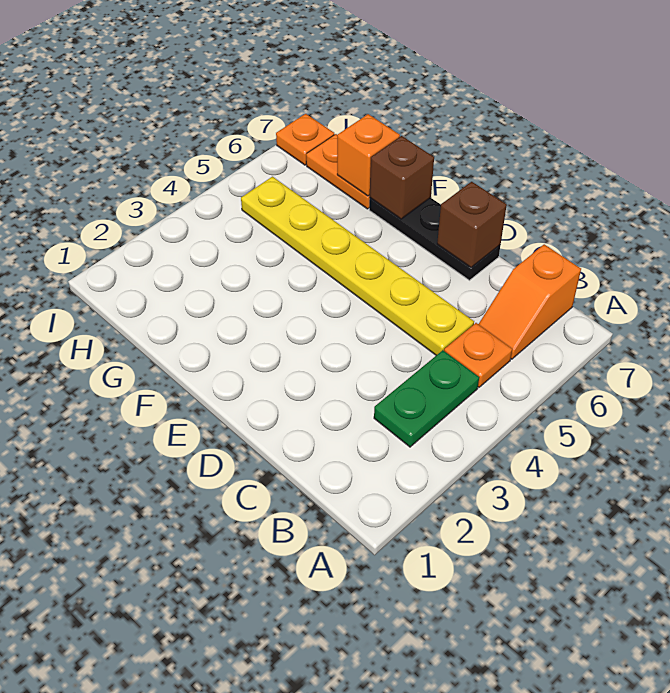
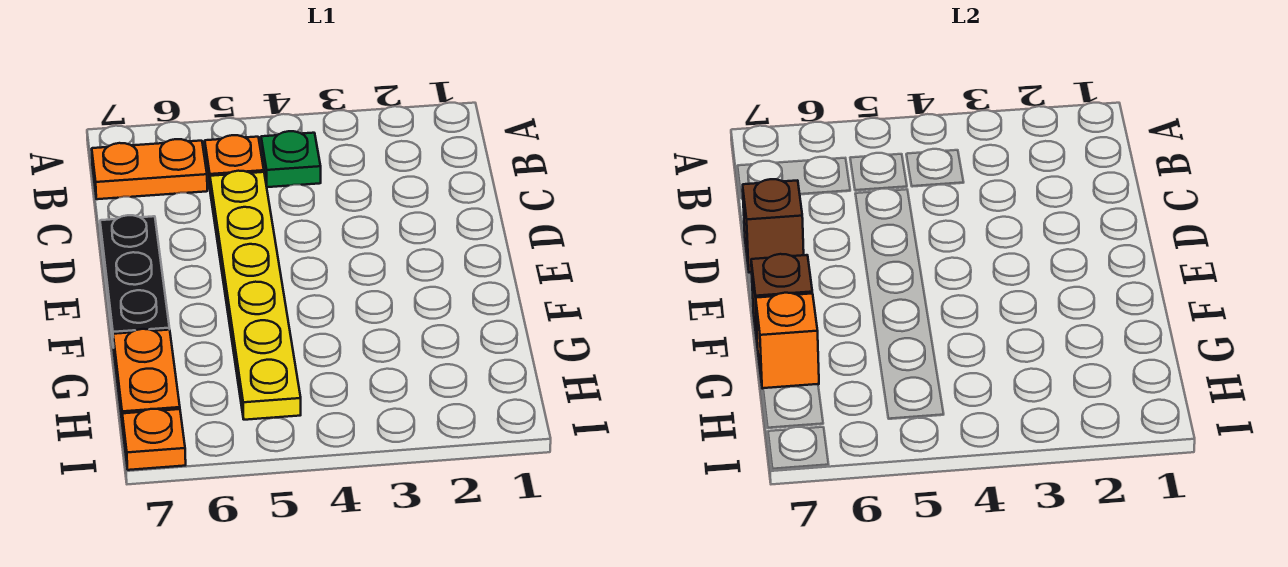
green plate B3:B4 level 1 -> green plate B4 level 1
orange slope B6:B7 level 1 top 7 -> orange plate B6:B7 level 1

